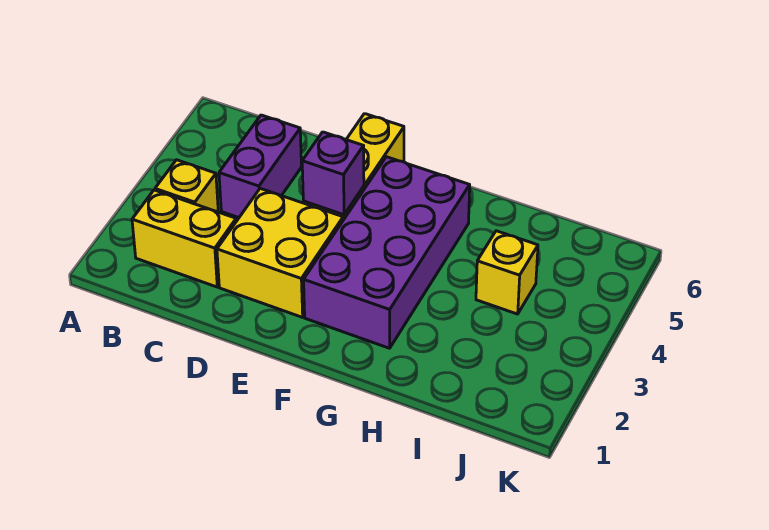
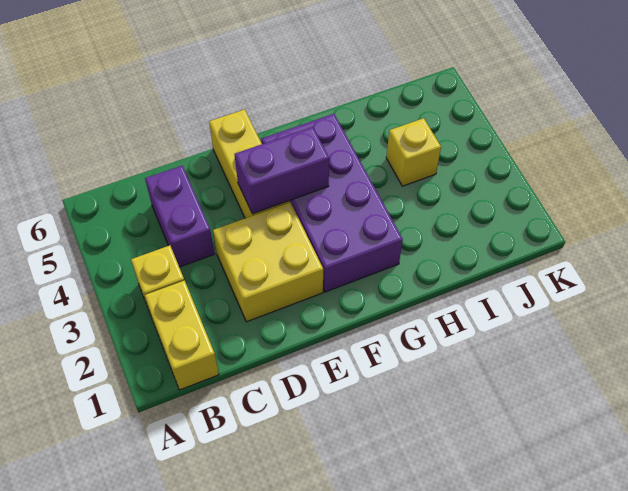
yellow brick B2:C2 level 1 -> yellow brick B1:B2 level 1
purple brick E4 level 2 -> purple brick E4:F4 level 2

